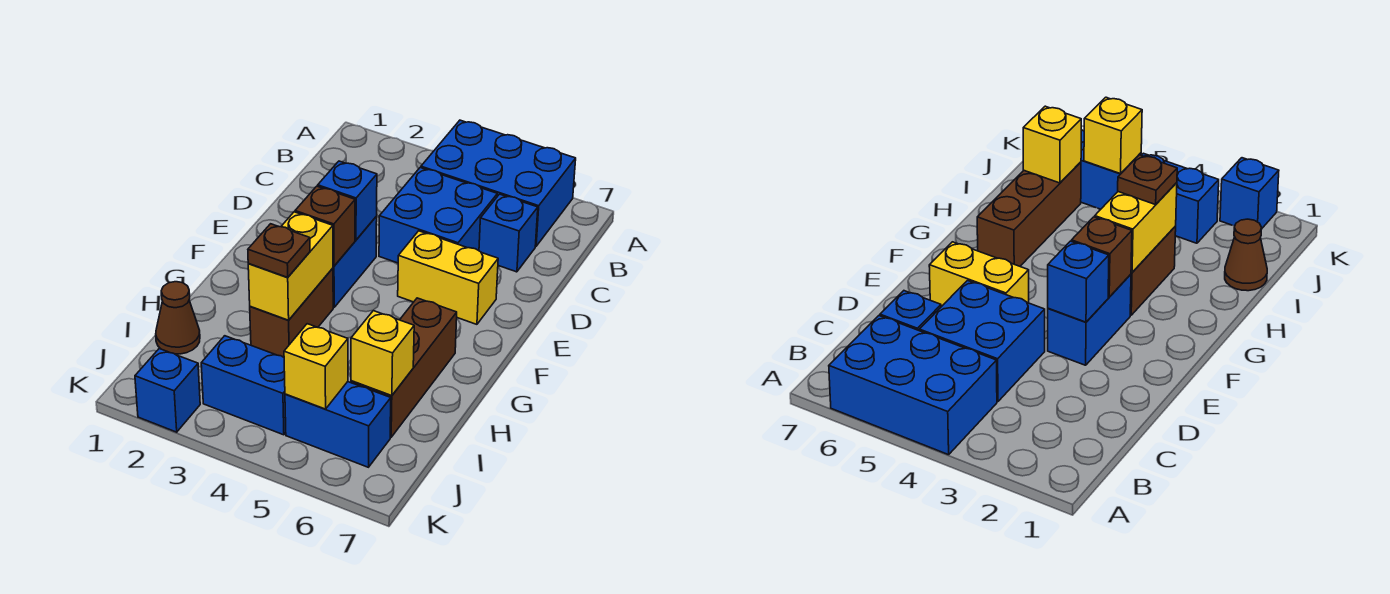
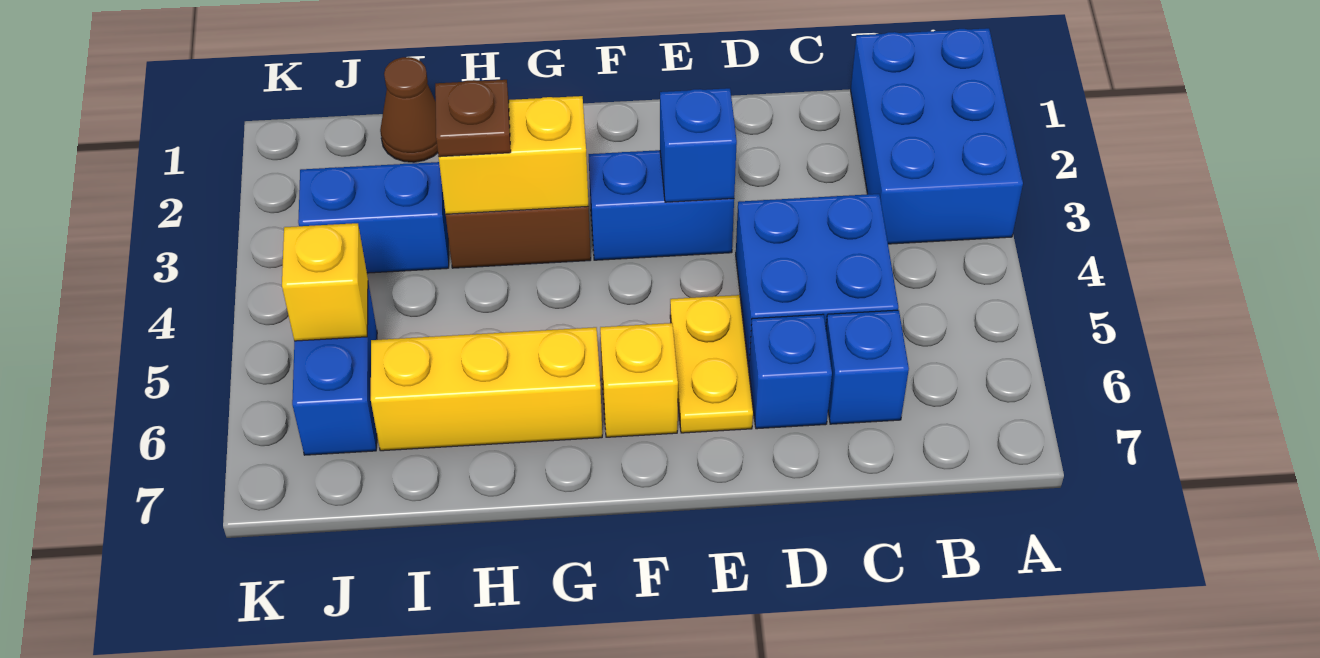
blue brick A4:B6 level 1 -> blue brick A1:B3 level 1
yellow brick E5:E6 level 1 -> yellow plate E5:E6 level 1
brown brick F3 level 2 -> none
brown brick G6:I6 level 1 -> yellow brick G6:I6 level 1
yellow brick I6 level 2 -> yellow brick F6 level 1
blue brick J3:J4 level 1 -> blue brick I3:J3 level 1
blue brick K2 level 1 -> blue brick D6 level 1

